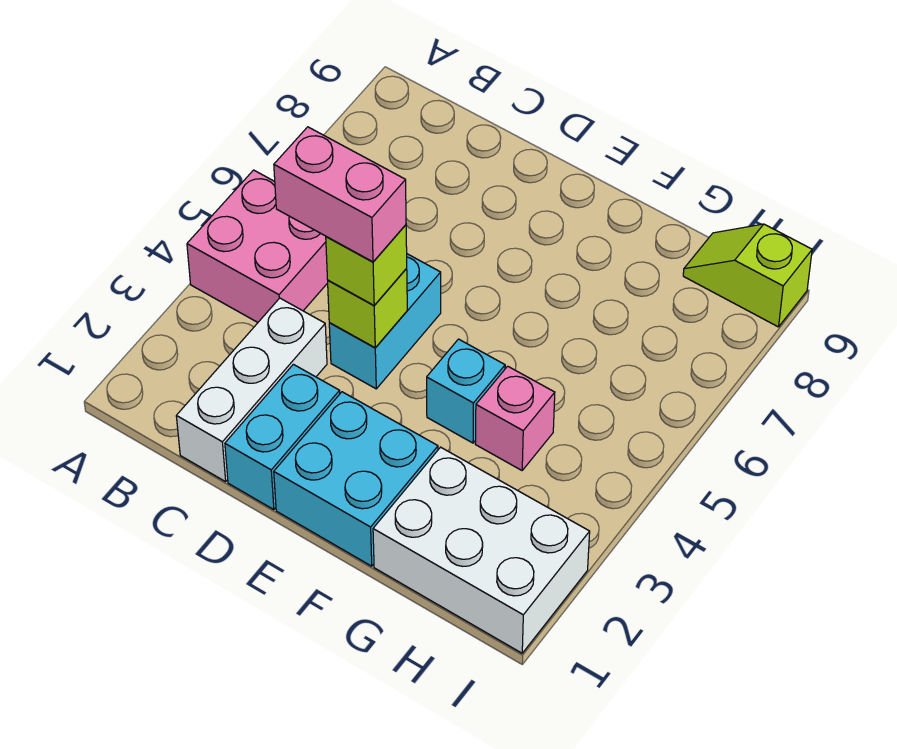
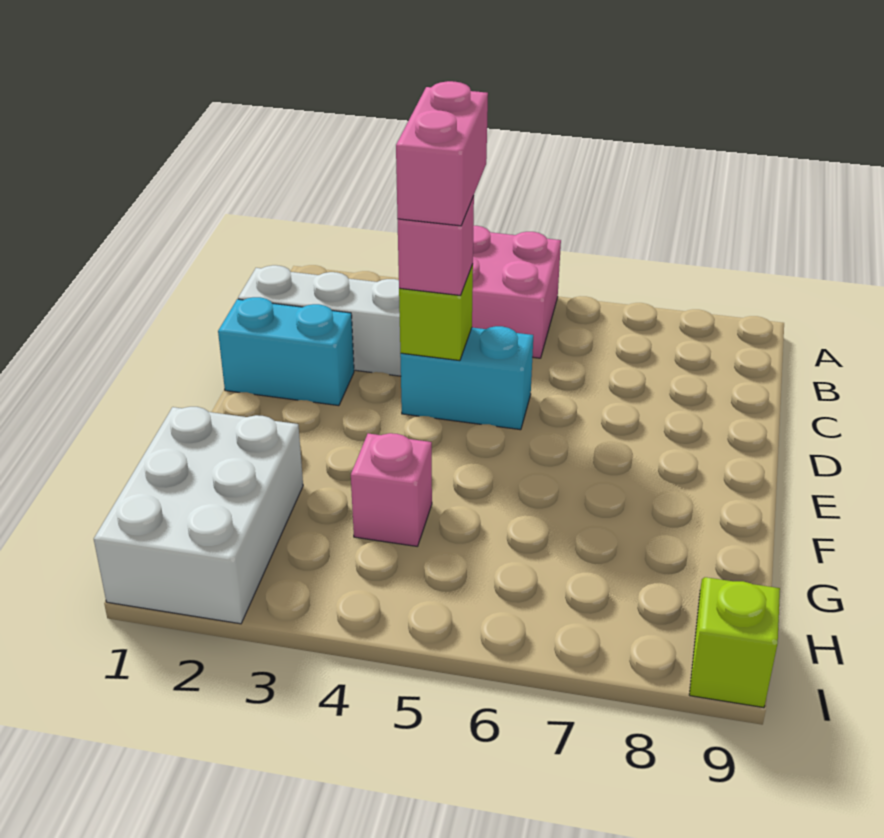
lime brick D4 level 3 -> pink brick D4 level 3
cyan brick E1:F2 level 1 -> none
cyan brick F4 level 1 -> none

